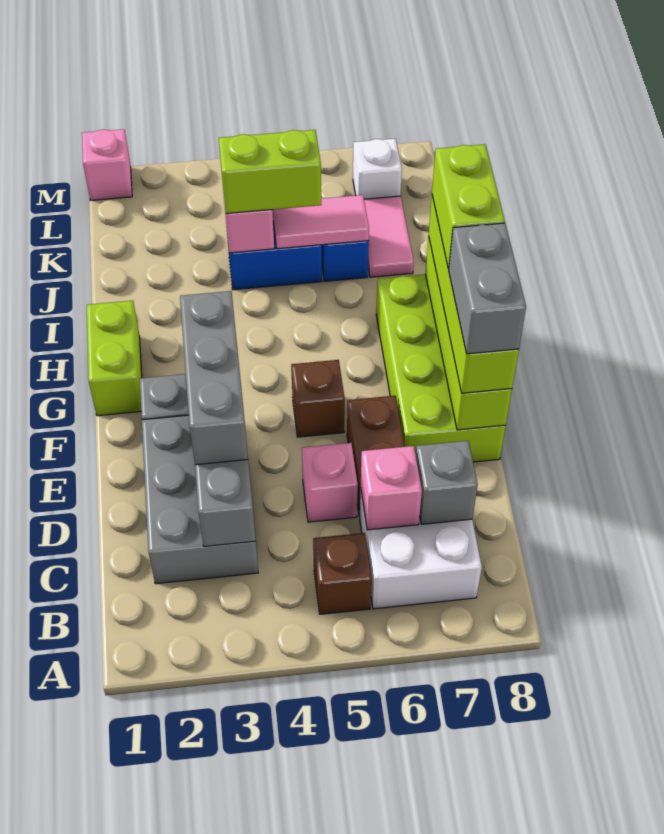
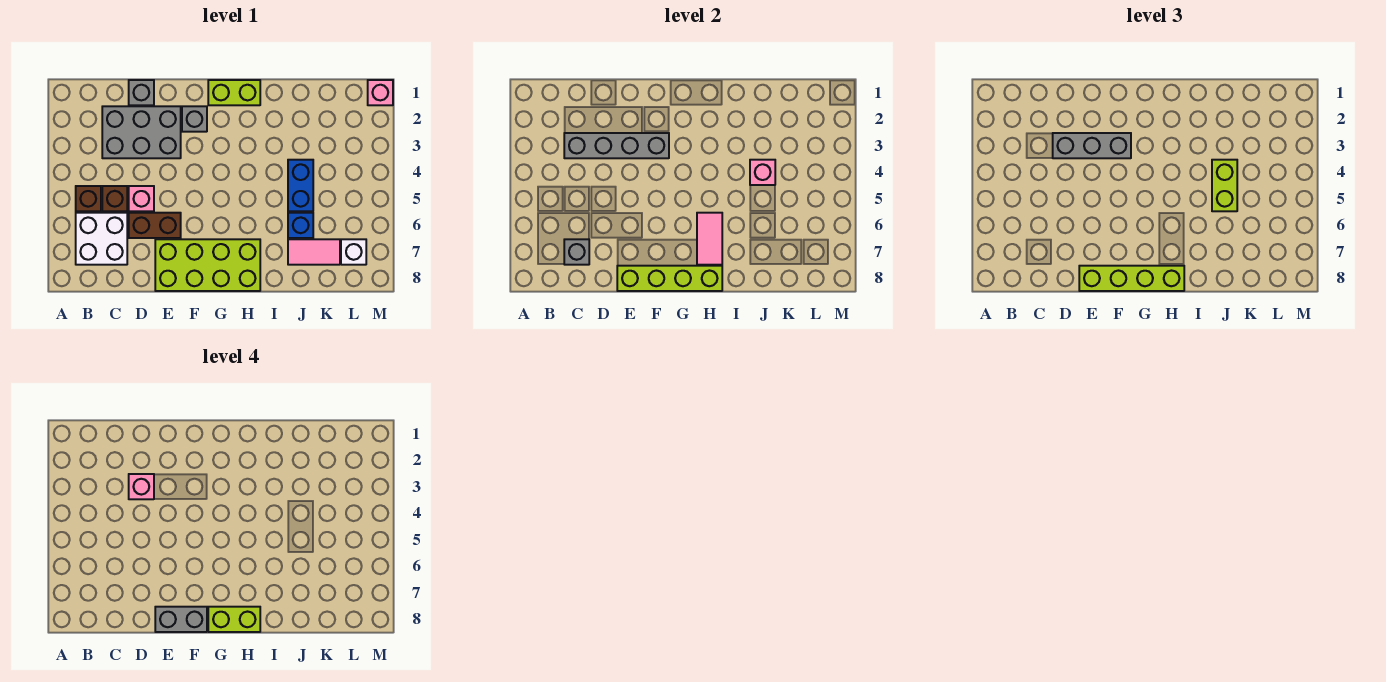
pink brick C6 level 2 -> pink brick D3 level 4
none -> grey brick D1 level 1
brown brick F5 level 1 -> brown brick C5 level 1
pink tile J5:J6 level 2 -> pink tile H6:H7 level 2

